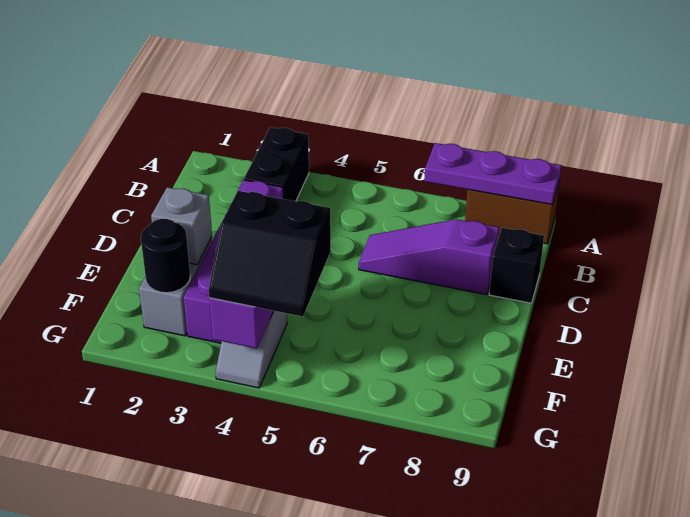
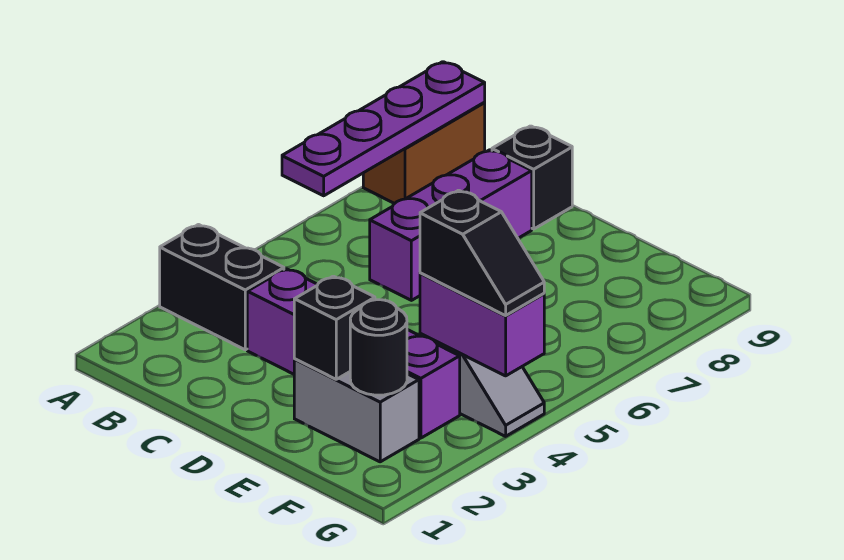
purple plate A7:A9 level 2 -> purple plate A6:A9 level 2
purple slope C6:C8 level 1 top 8 -> purple brick C6:C8 level 1
grey brick E2 level 2 -> black brick E2 level 2
black slope F4:G5 level 3 top F -> black slope F4:G4 level 3 top F

